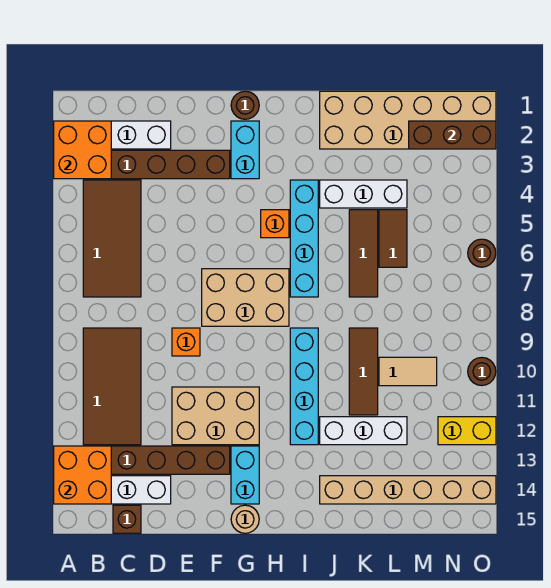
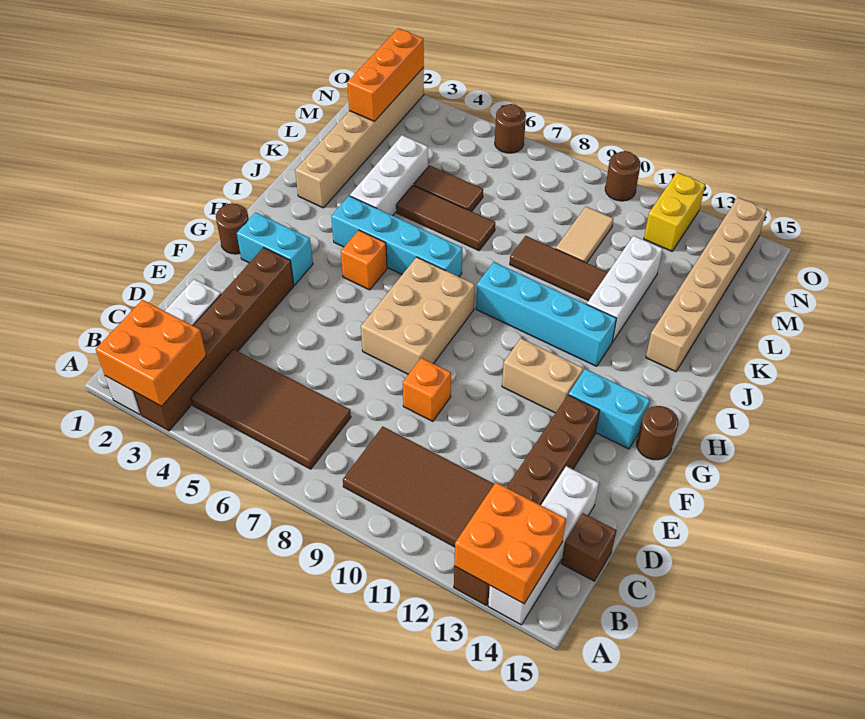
tan brick E11:G12 level 1 -> tan brick G11:G12 level 1
tan round brick G15 level 1 -> brown round brick G15 level 1
tan brick J1:O2 level 1 -> tan brick J2:O2 level 1
brown brick M2:O2 level 2 -> orange brick M2:O2 level 2

